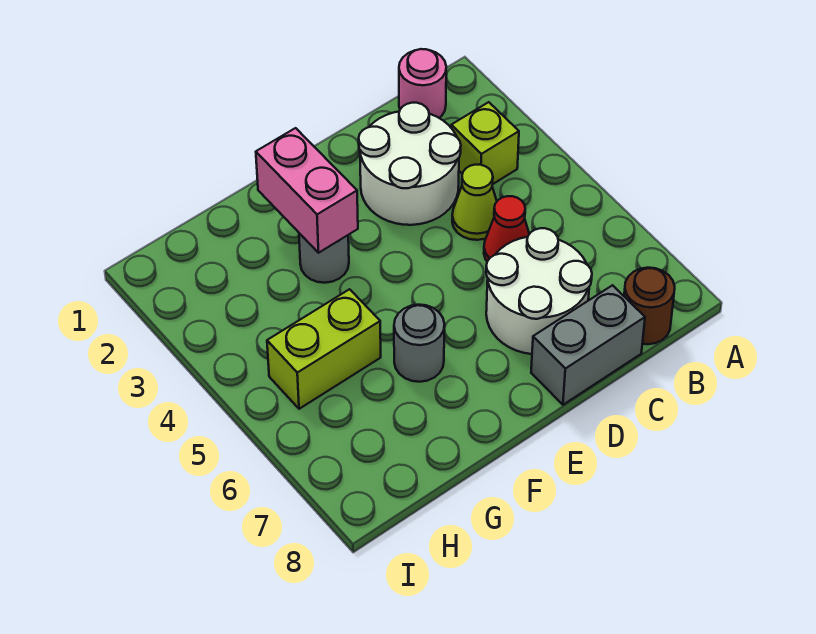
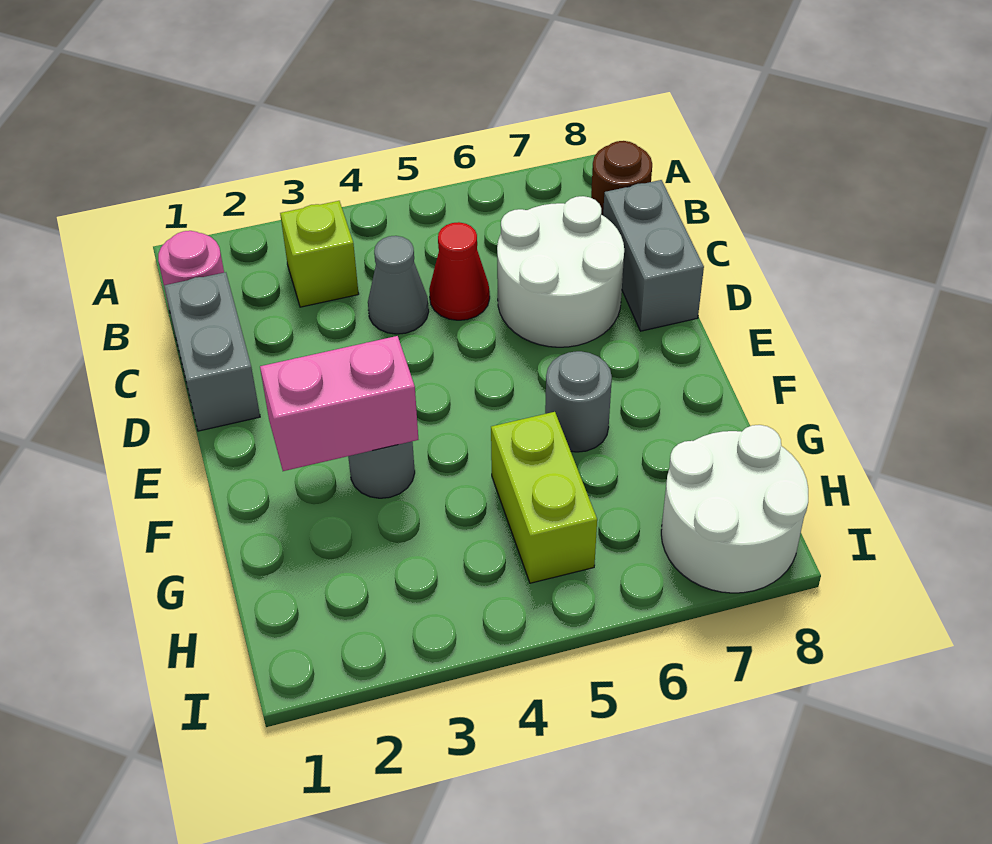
none -> grey brick C1:D1 level 1
white round brick C2:D3 level 1 -> white round brick H7:I8 level 1
lime cone C4 level 1 -> grey cone C4 level 1

